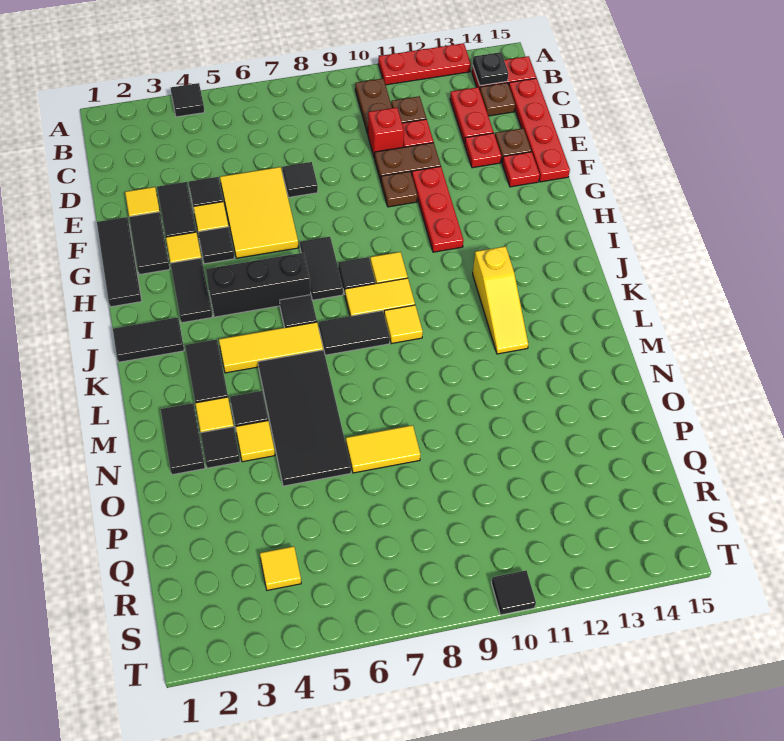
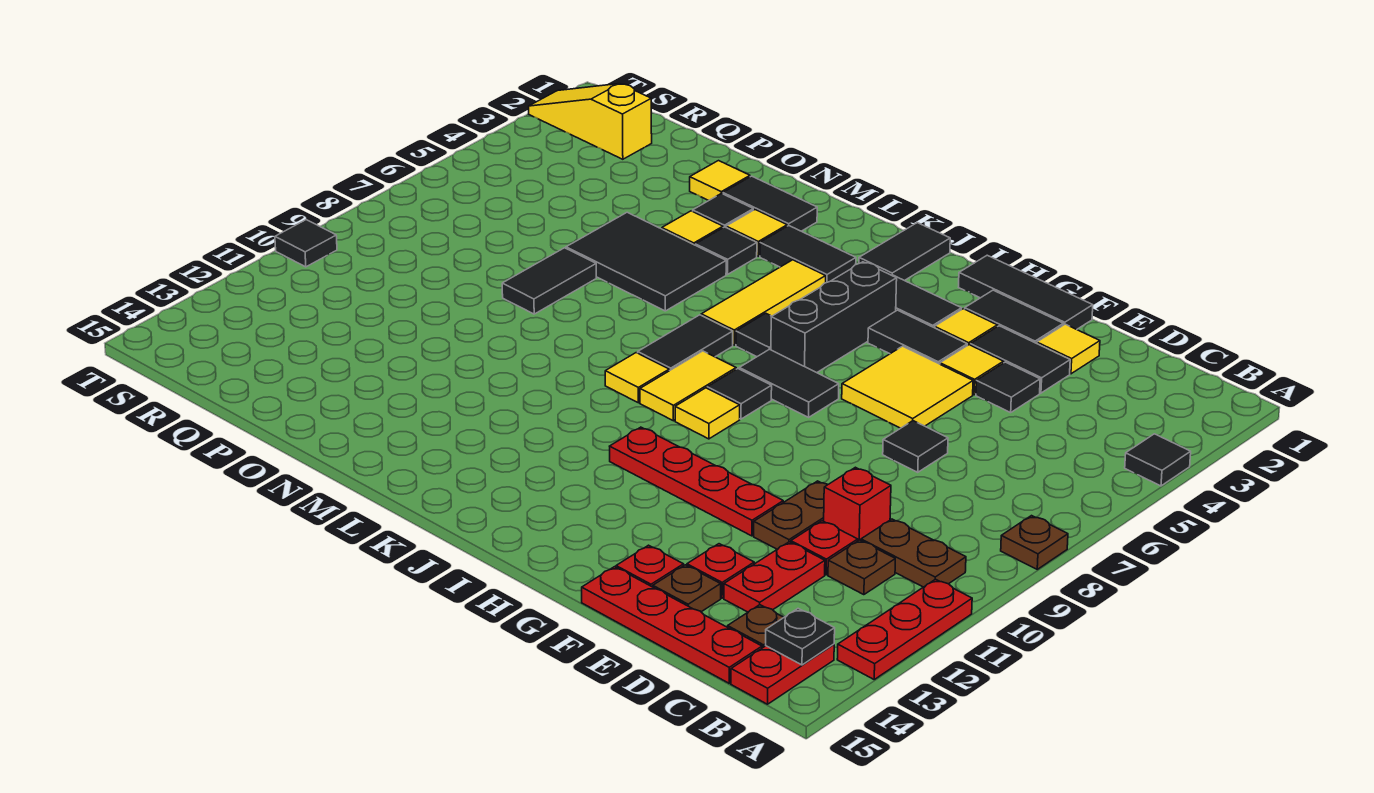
red plate C13:D13 level 1 -> red plate D12:D13 level 1
yellow tile E5:G6 level 1 -> yellow tile F5:G6 level 1
brown plate F10 level 1 -> brown plate A8 level 1
red plate F11:H11 level 1 -> red plate F11:I11 level 1
black tile G4 level 1 -> black tile G4:H4 level 1
yellow slope J12:L12 level 1 top J -> yellow slope R2:T2 level 1 top R
black tile L5:O6 level 1 -> black tile M5:O6 level 1
yellow tile O7:O8 level 1 -> black tile O7:O8 level 1
yellow tile R4 level 1 -> yellow tile O2 level 1

